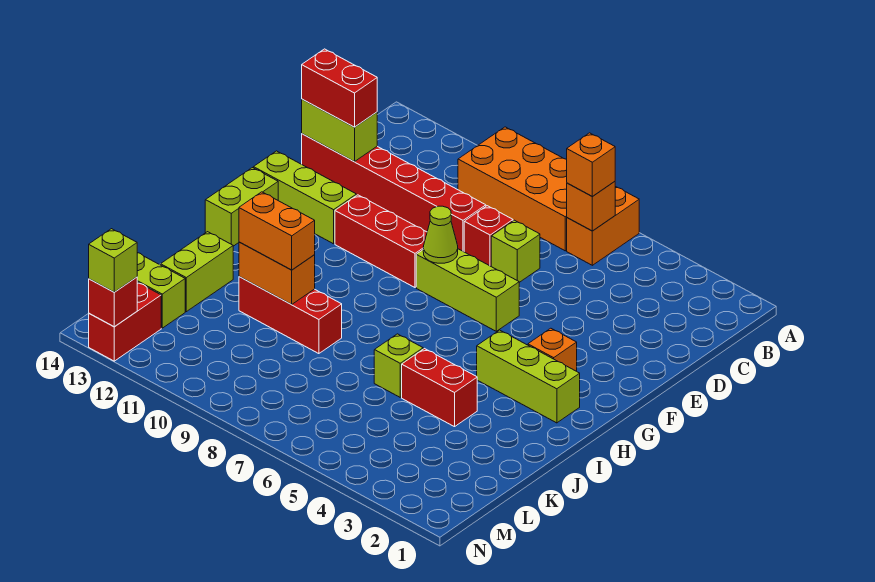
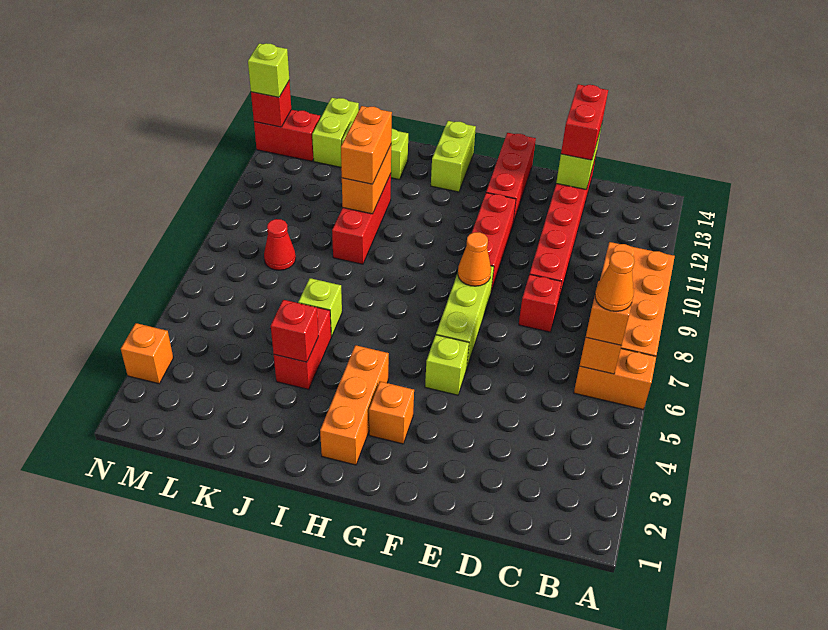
none -> orange cone B6 level 4
lime brick D7 level 1 -> lime brick F5 level 1
lime cone F8 level 2 -> orange cone F8 level 2
lime brick F12:F14 level 1 -> red brick F12:F14 level 1
lime brick G14:H14 level 1 -> lime brick H13:H14 level 1
lime brick H2:H4 level 1 -> orange brick H2:H4 level 1
none -> red brick J4 level 2
none -> red cone L8 level 1
none -> orange brick N3 level 1

